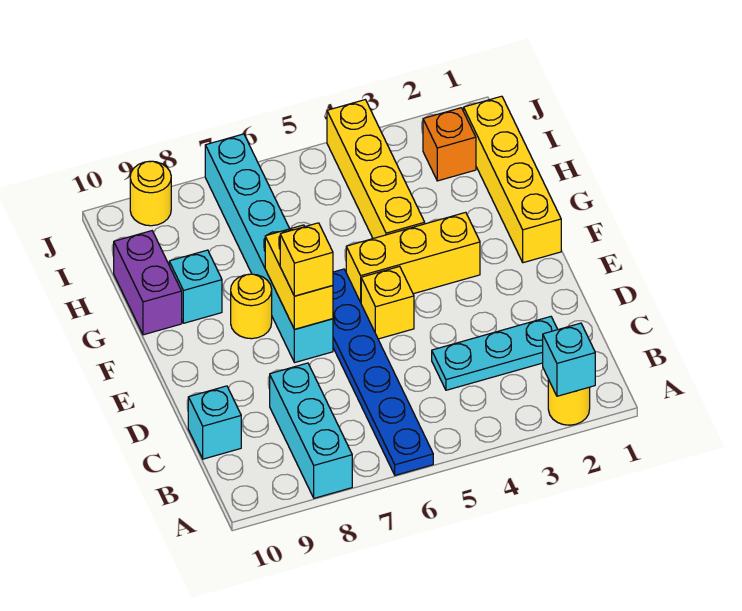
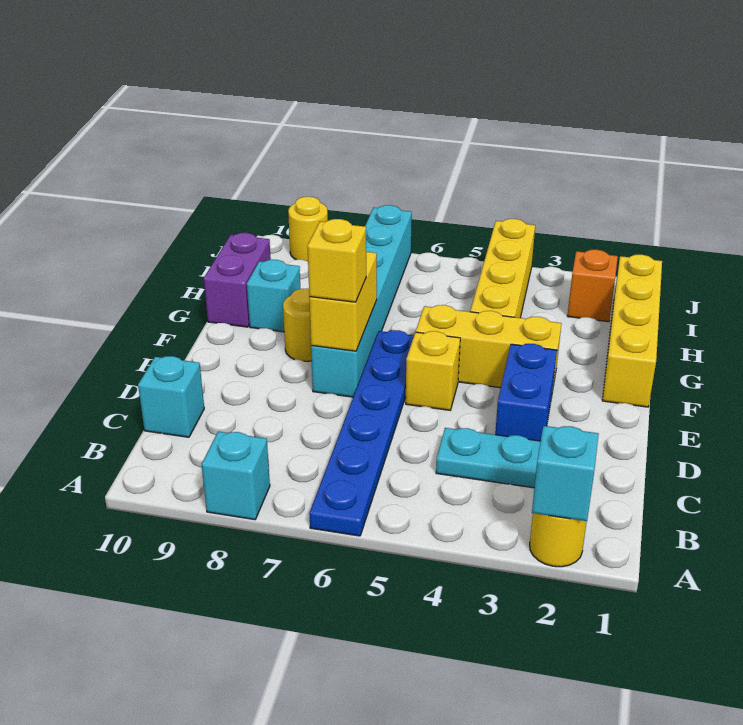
cyan brick A8:C8 level 1 -> cyan brick A8 level 1
none -> blue brick D3:E3 level 1

